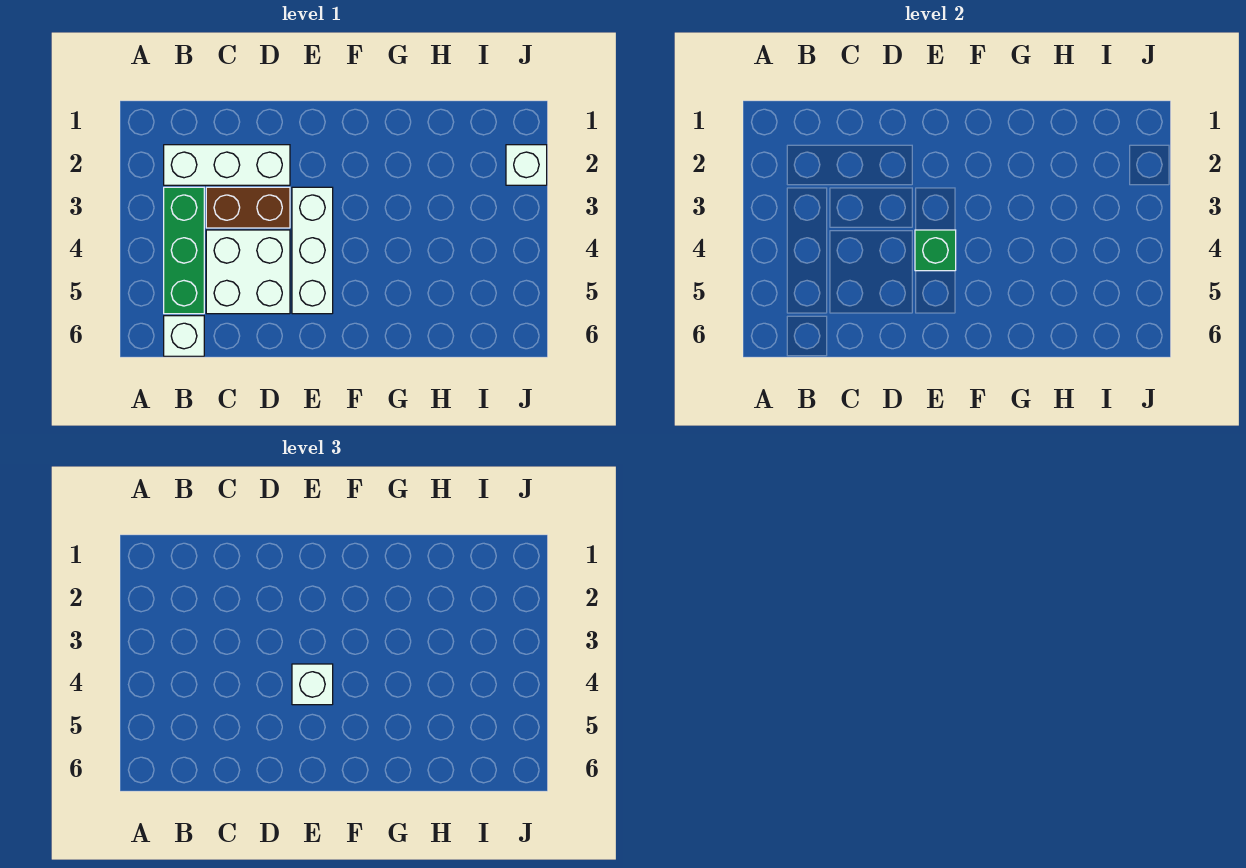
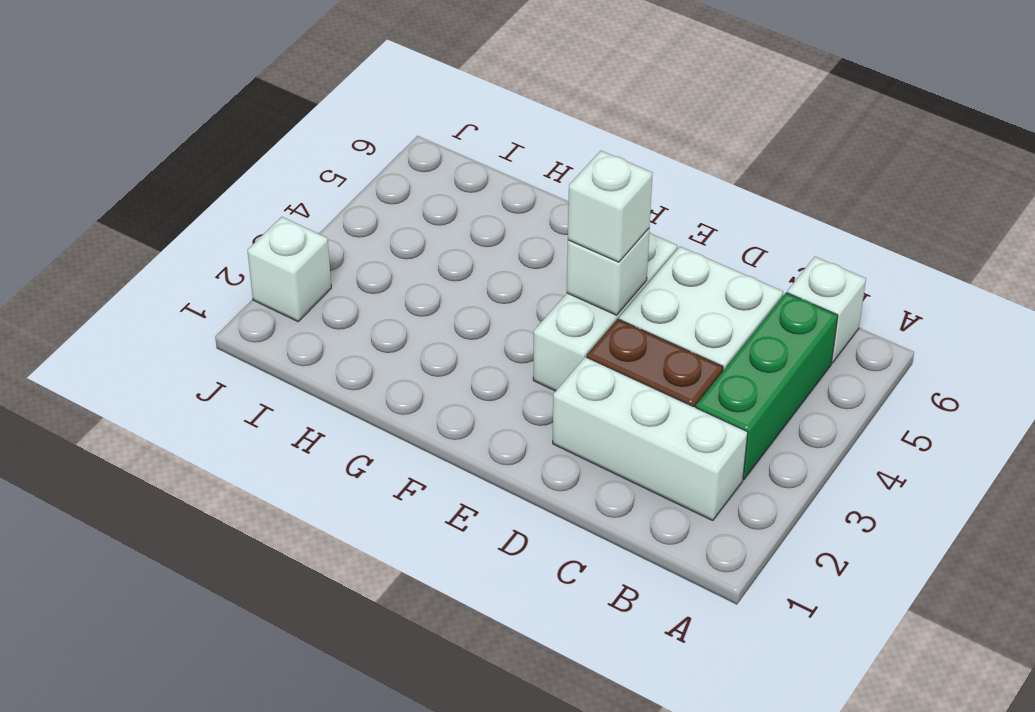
green brick E4 level 2 -> white brick E4 level 2

